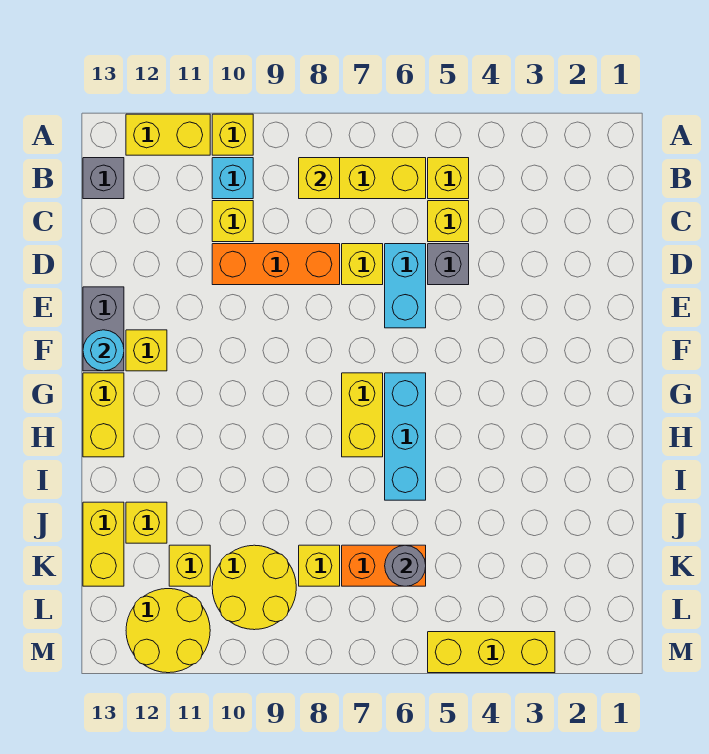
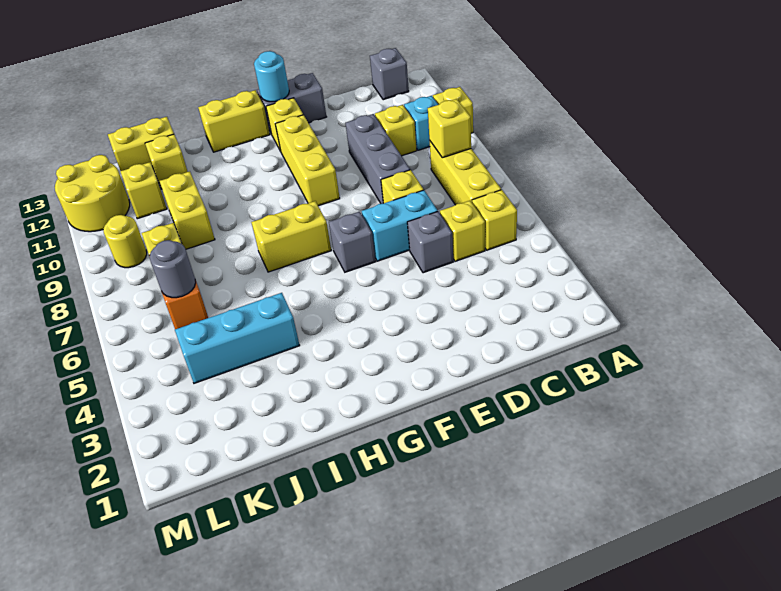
yellow brick A11:A12 level 1 -> yellow brick J9:J10 level 1
orange brick D8:D10 level 1 -> grey brick D8:D10 level 1
none -> grey brick F6 level 1
cyan brick G6:I6 level 1 -> cyan brick I4:K4 level 1
yellow round brick K9:L10 level 1 -> yellow round brick L9 level 1
yellow brick M3:M5 level 1 -> yellow brick F9:F11 level 1

